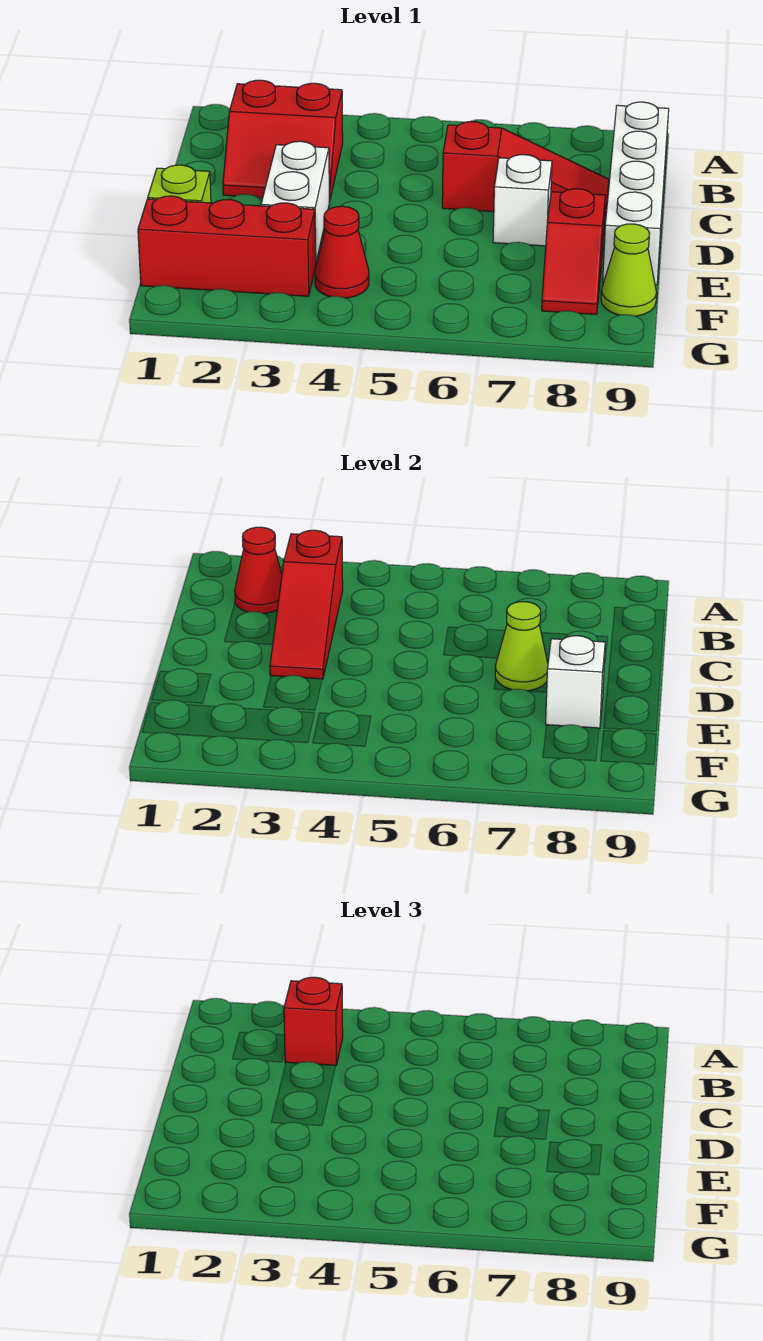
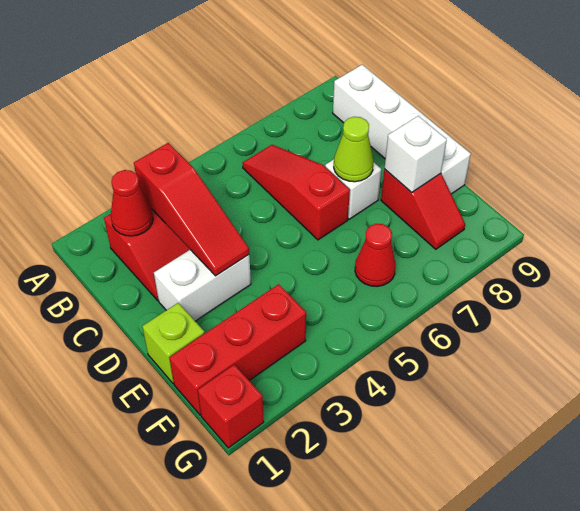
red brick B3 level 3 -> red brick G1 level 1
red slope C6:C8 level 1 top 6 -> red slope B6:D6 level 1 top D
white brick D3:E3 level 1 -> white brick D2:D3 level 1
red cone F4 level 1 -> red cone F6 level 1
lime cone F9 level 1 -> none

